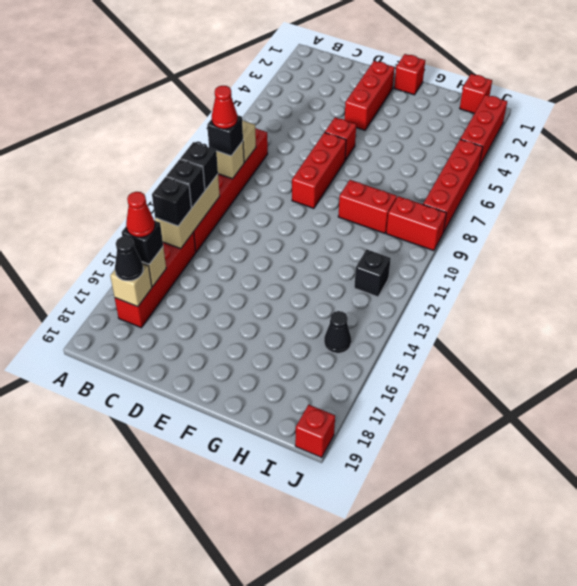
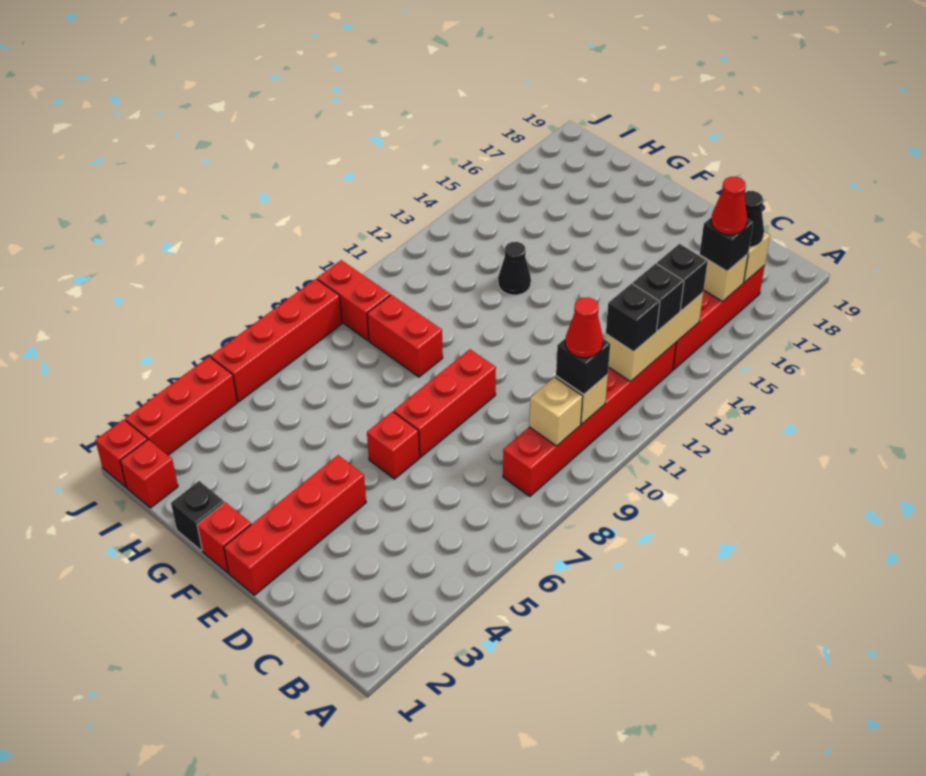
red brick E2:E4 level 1 -> red brick E1:E4 level 1
black brick I12 level 1 -> black brick G1 level 1
black cone I15 level 1 -> black cone G13 level 1
red brick J19 level 1 -> red brick J1 level 1

